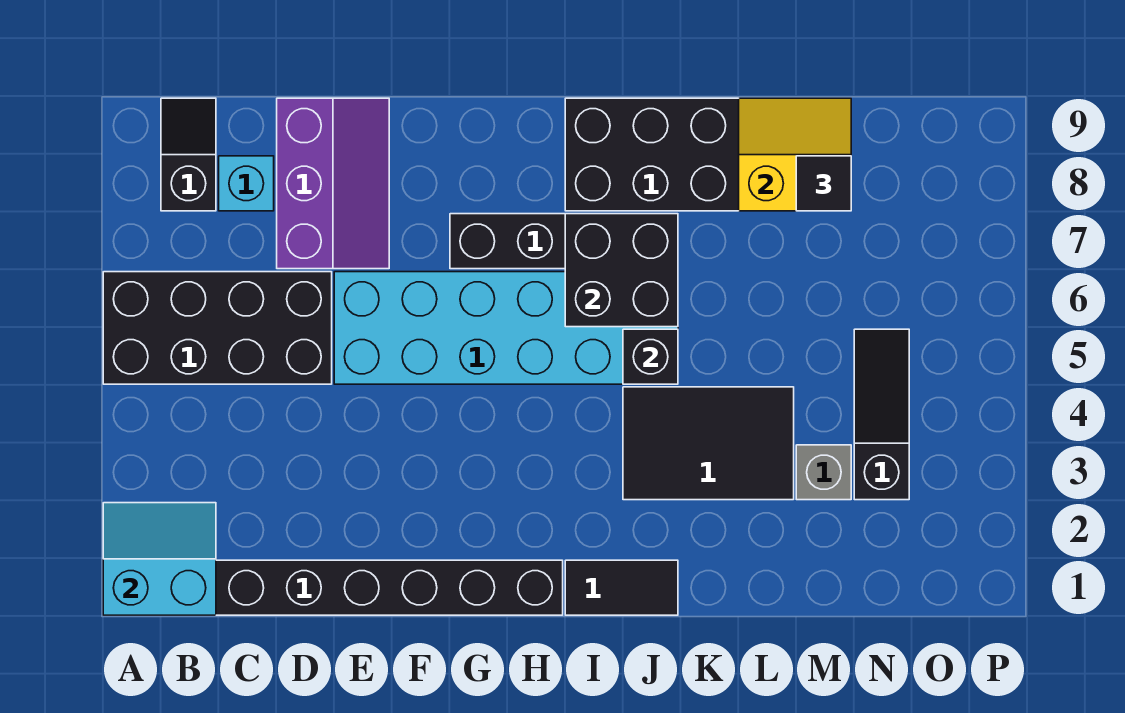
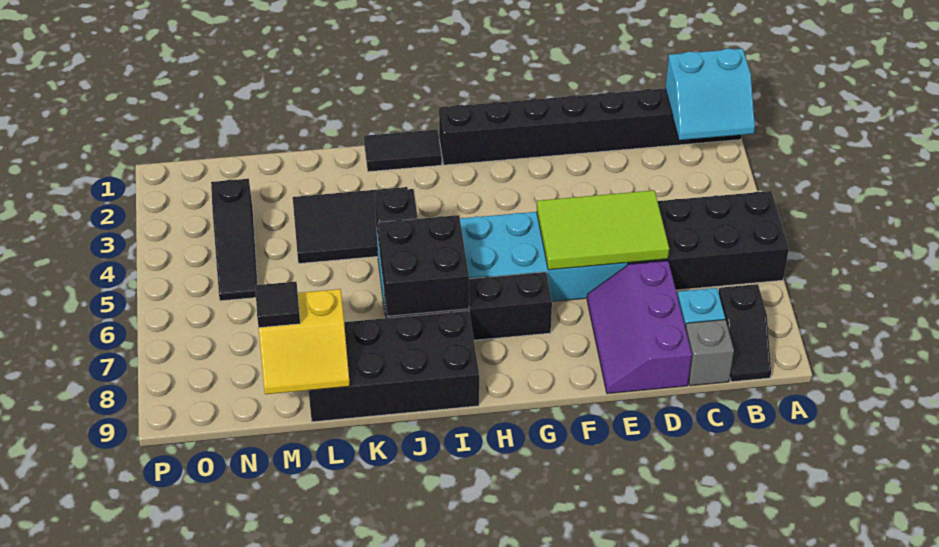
none -> lime tile D5:F6 level 2
grey brick M3 level 1 -> grey brick C9 level 1

